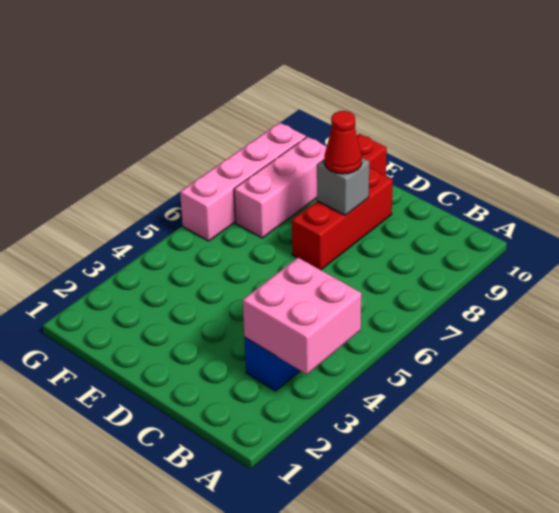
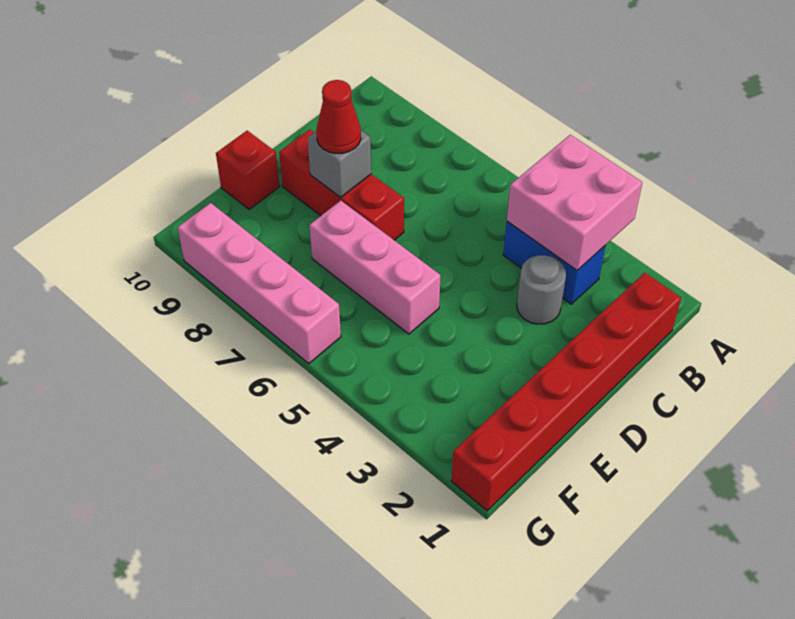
none -> red brick B1:G1 level 1
none -> grey round brick C3 level 1
pink brick F7:F9 level 1 -> pink brick E5:E7 level 1

